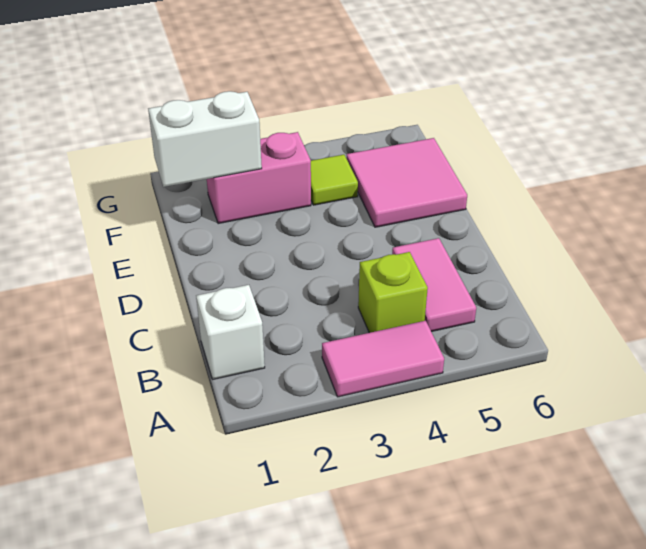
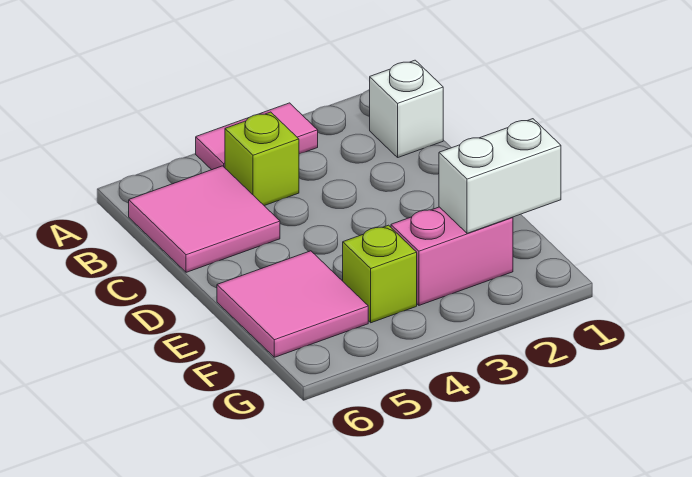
pink tile B5:C5 level 1 -> pink tile B5:C6 level 1
lime tile F4 level 1 -> lime brick F4 level 1

